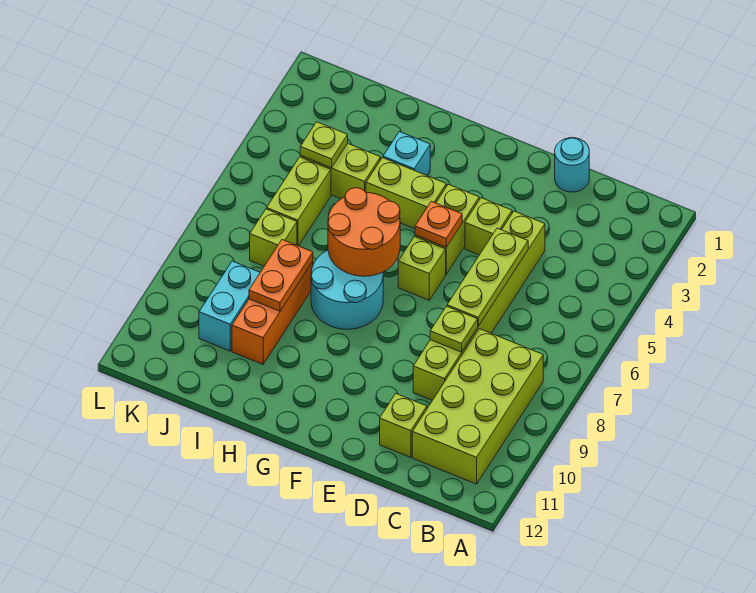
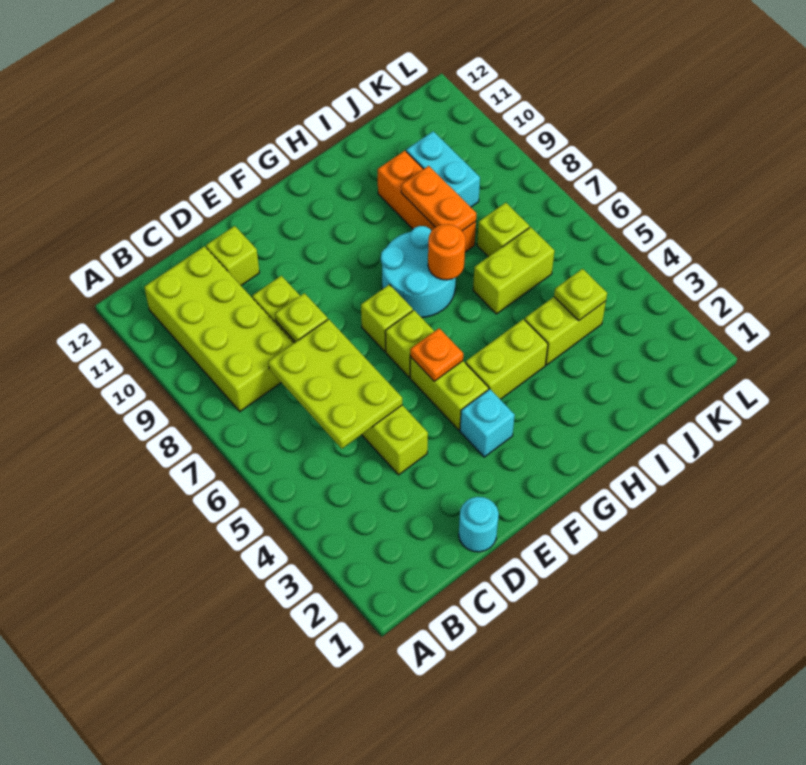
lime plate D5:D7 level 2 -> lime plate C5:D7 level 2
lime brick E4 level 1 -> lime brick F7 level 1
orange round brick G6:H7 level 2 -> orange round brick H7 level 2
cyan brick H3 level 1 -> cyan brick F3 level 1
lime brick J5:J6 level 1 -> lime brick I6:J6 level 1

